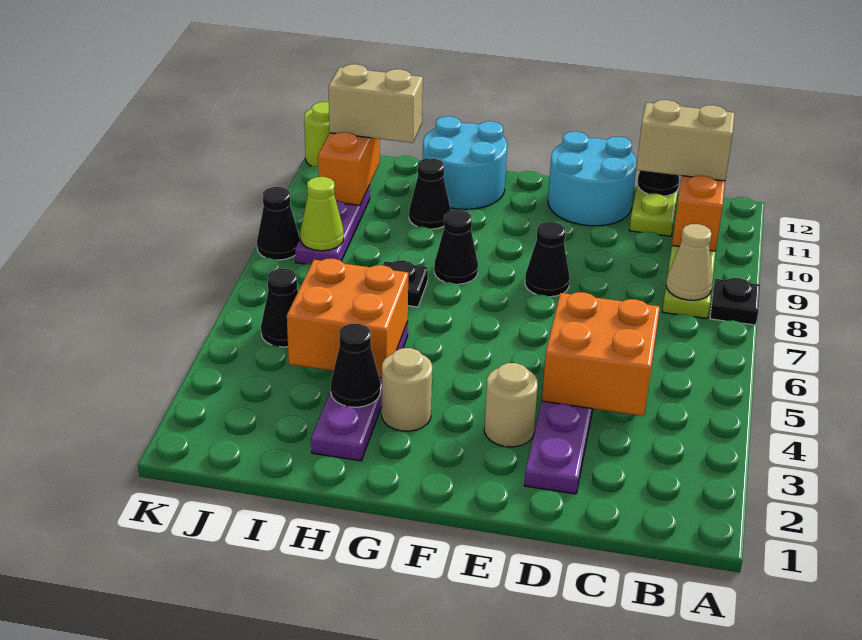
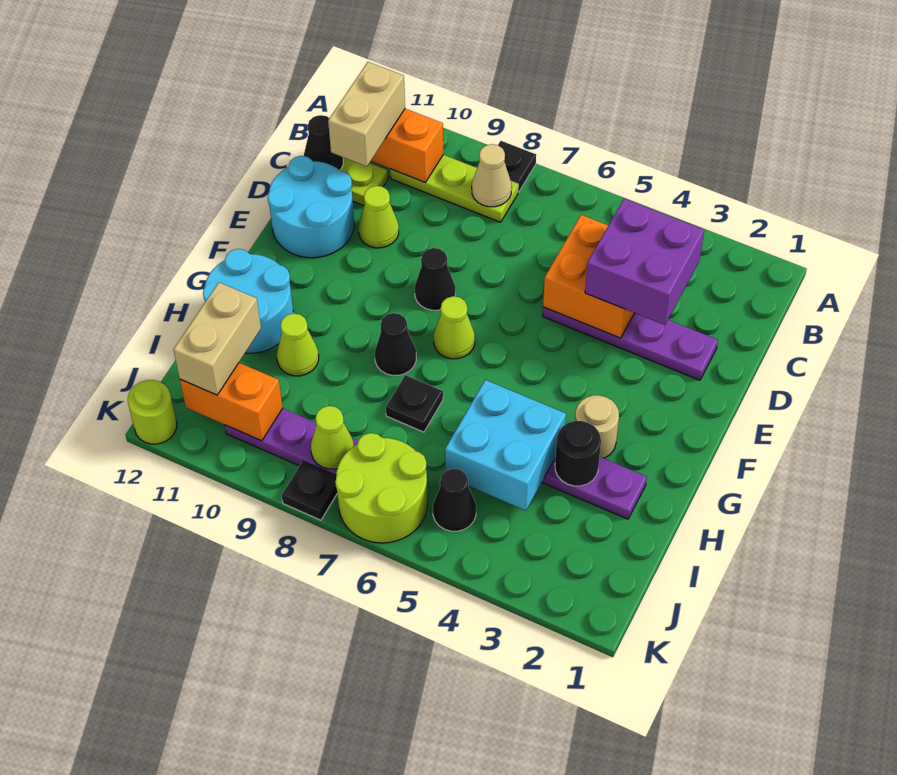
none -> purple brick C3:D4 level 3
none -> lime cone D10 level 1
tan round brick E3 level 1 -> none
none -> lime cone F7 level 1
black cone H3 level 2 -> black round brick H3 level 2
orange brick H4:I5 level 2 -> cyan brick H4:I5 level 2
black cone H10 level 1 -> lime cone H10 level 1
none -> lime round brick J6:K7 level 1
black cone K8 level 1 -> black plate K8 level 1

